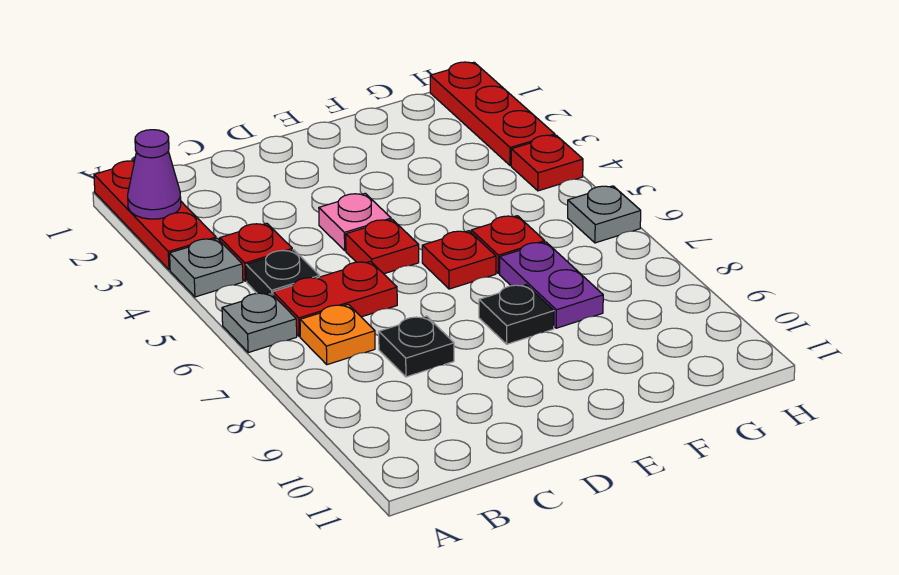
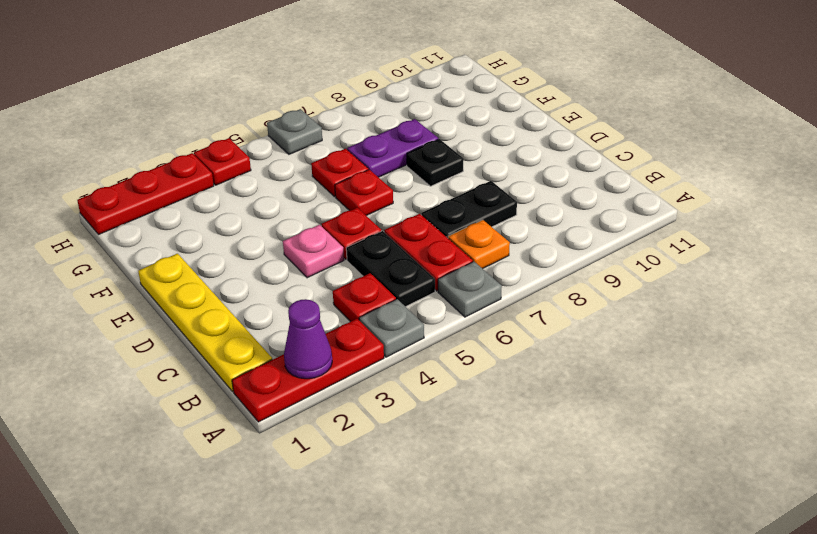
none -> yellow plate B1:E1 level 1
black plate B5 level 1 -> black plate B5:C5 level 1
black plate C8 level 1 -> black plate C7:C8 level 1

